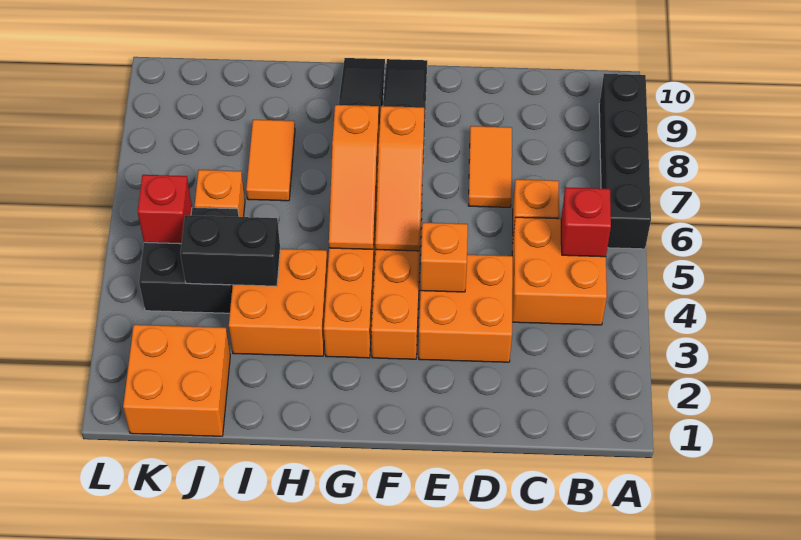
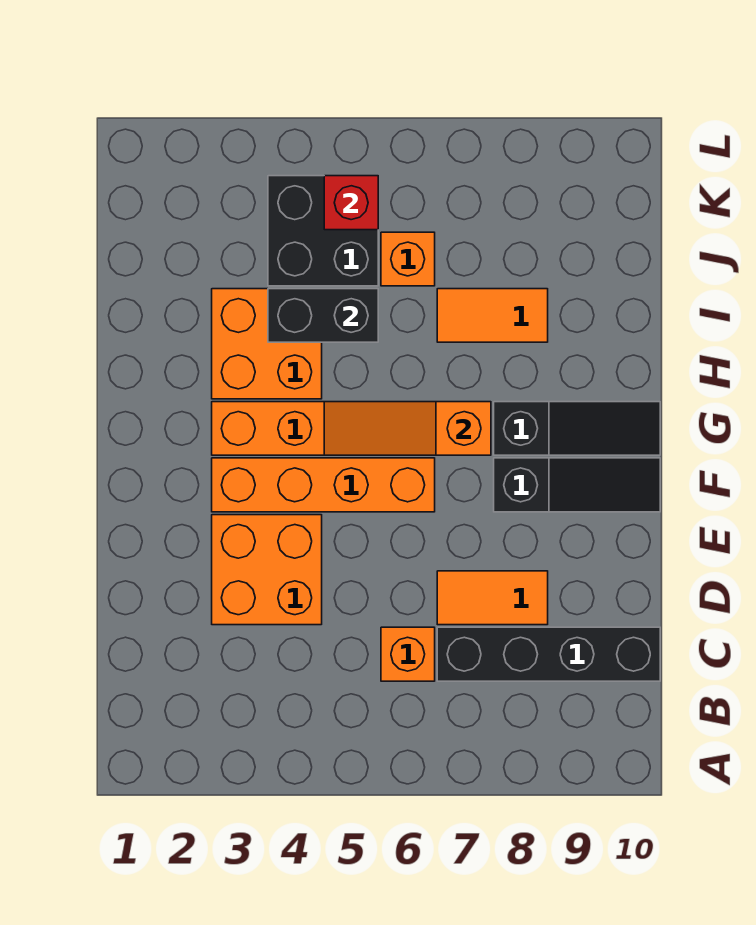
black brick A6:A9 level 1 -> black brick C7:C10 level 1
orange brick B4:C5 level 1 -> none
red brick B5 level 2 -> none
orange brick E4 level 2 -> none
orange slope F5:F7 level 2 top 7 -> none
black brick I4:J4 level 2 -> black brick I4:I5 level 2
orange brick J1:K2 level 1 -> none

